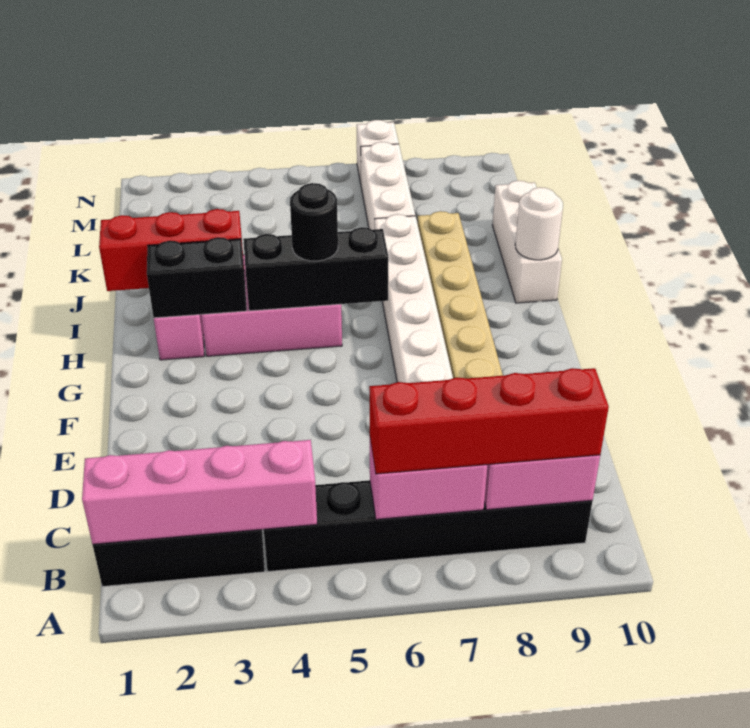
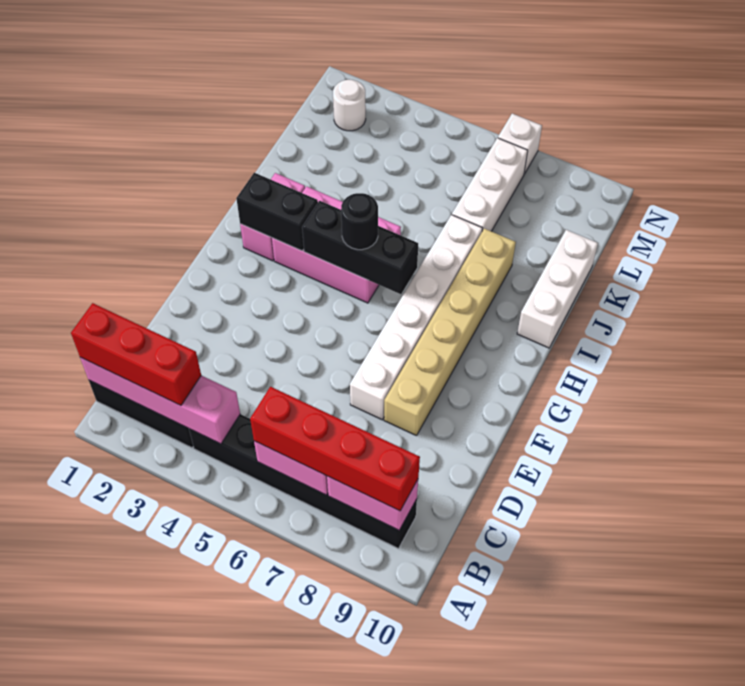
red brick I1:I3 level 2 -> red brick B1:B3 level 3
white round brick I10 level 2 -> white round brick M2 level 1

